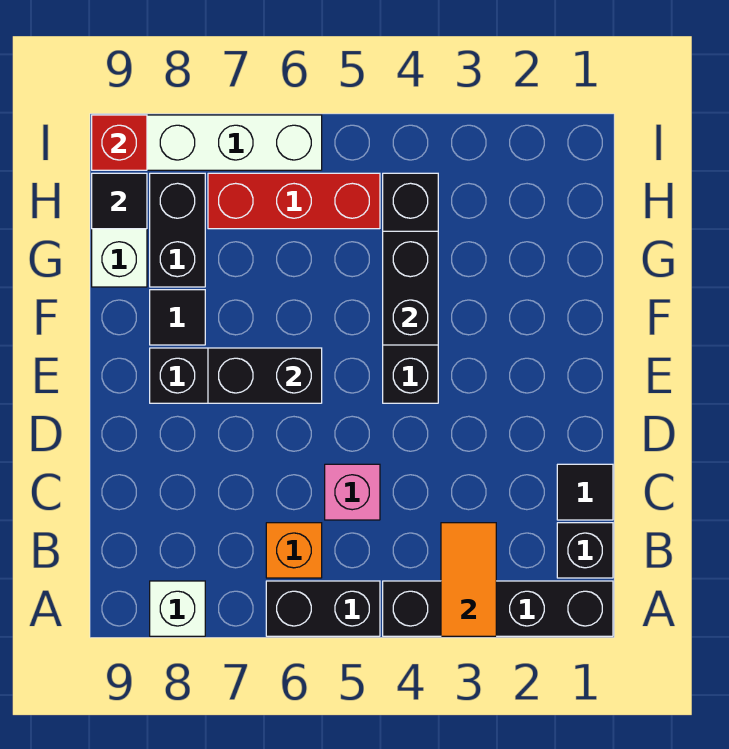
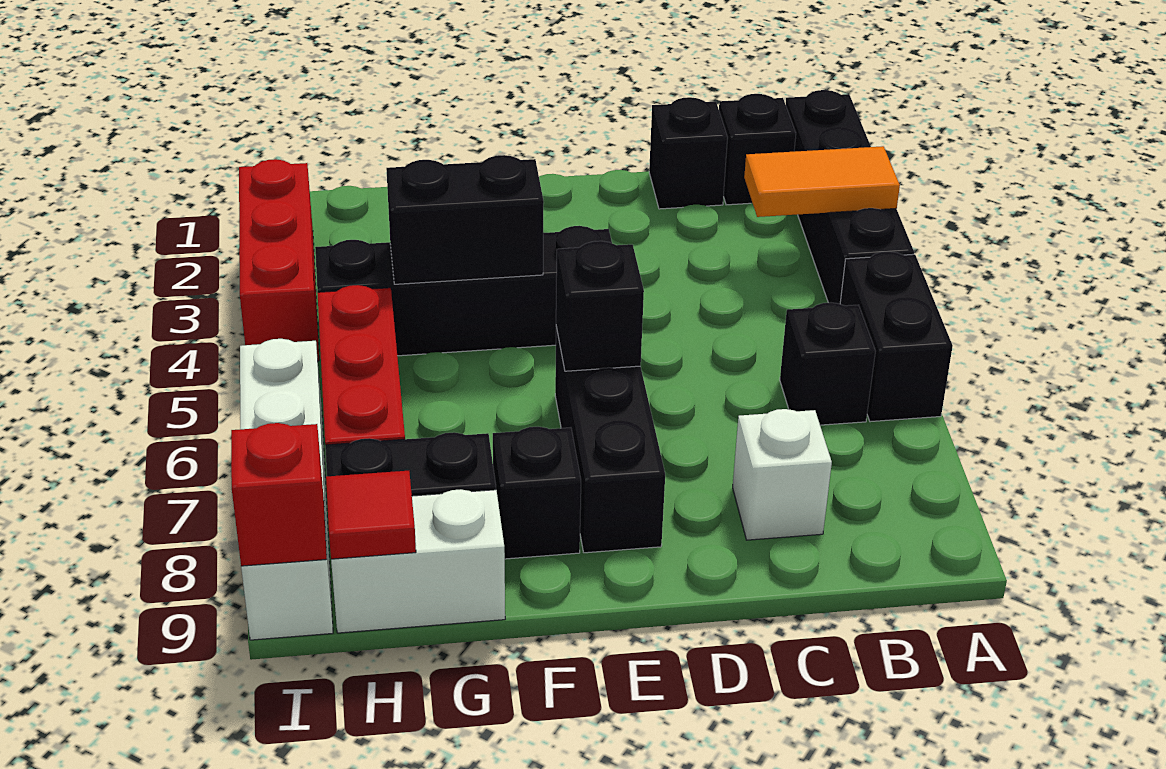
white brick A8 level 1 -> white brick C8 level 1
orange brick B6 level 1 -> black brick B6 level 1
black tile C1 level 1 -> black brick C1 level 1
pink brick C5 level 1 -> none
black brick E6:E7 level 2 -> black brick E6 level 2
black tile F8 level 1 -> black brick F8 level 1
black tile H9 level 2 -> red tile H9 level 2
none -> red brick I2:I4 level 1

